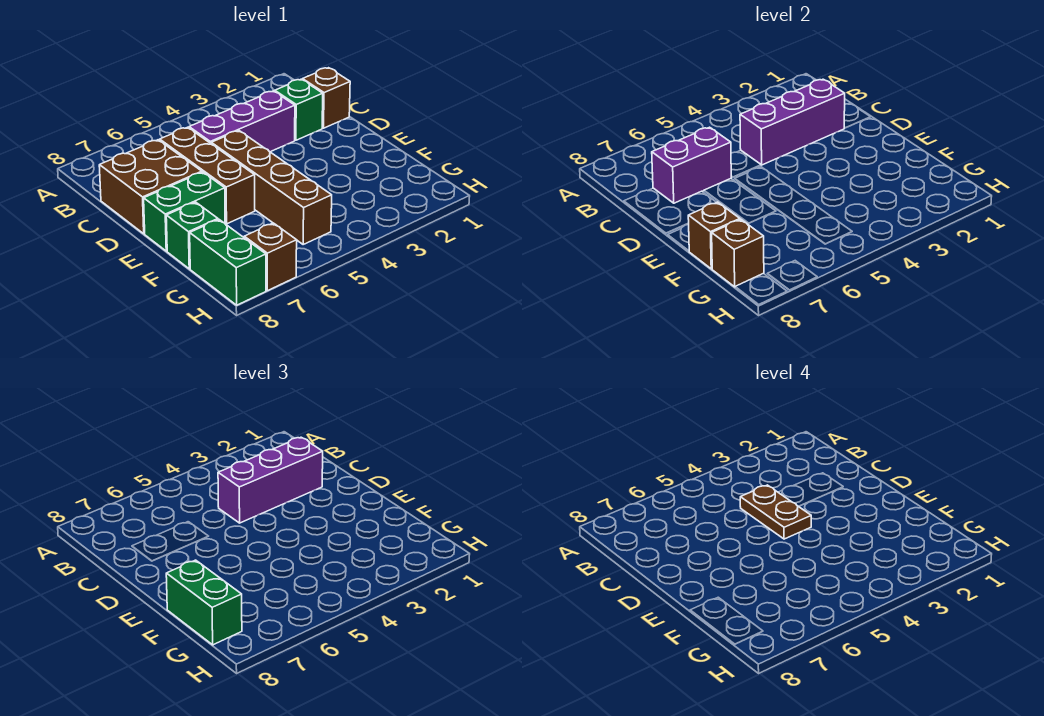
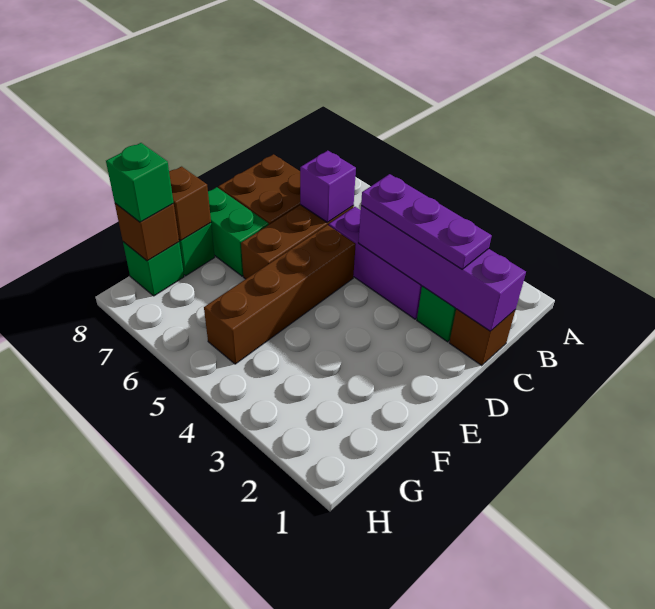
purple brick C2:C4 level 2 -> purple brick C1:C4 level 2
purple brick C2:C4 level 3 -> purple plate C2:C4 level 3
brown plate C4:D4 level 4 -> none
purple brick C6:C7 level 2 -> purple brick C6 level 2
green brick F8:G8 level 3 -> green brick G8 level 3
green brick G8:H8 level 1 -> green brick G8 level 1
brown brick H7 level 1 -> none

